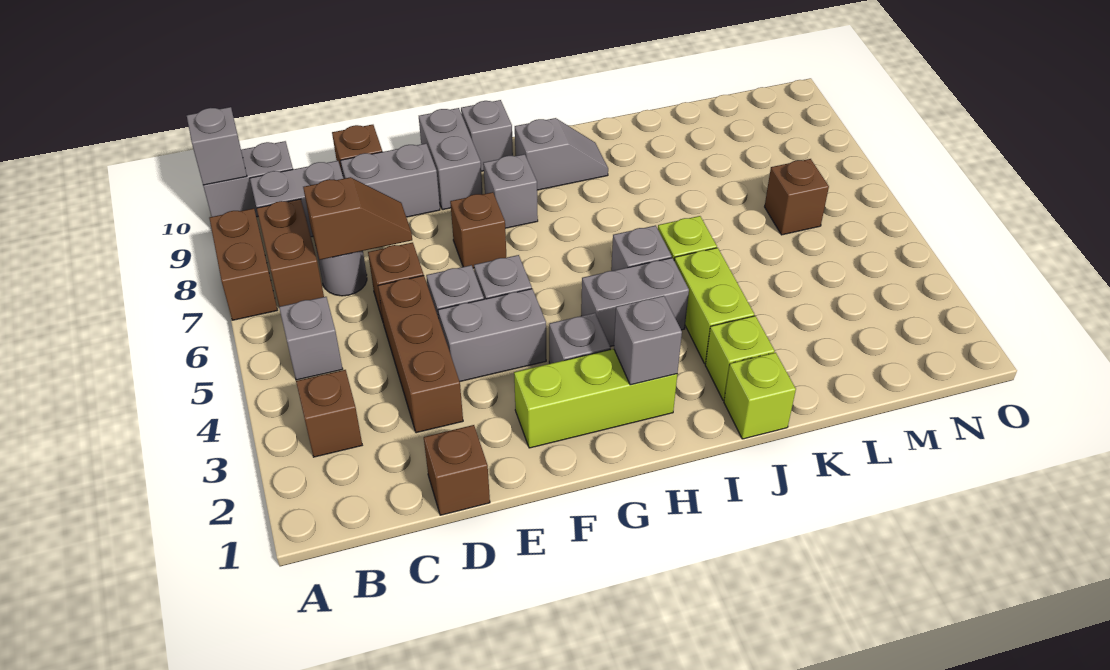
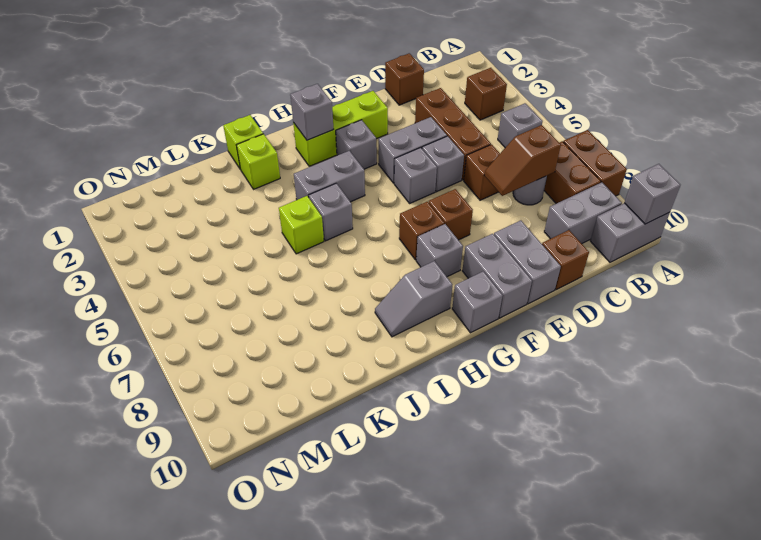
grey brick D9:E9 level 1 -> grey brick E9:E10 level 1
lime brick J3:J4 level 1 -> none
brown brick M6 level 1 -> brown brick G7 level 1

